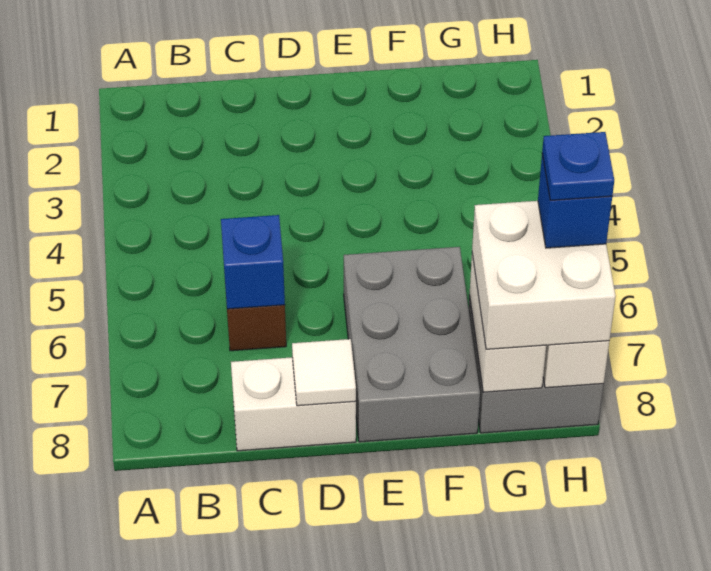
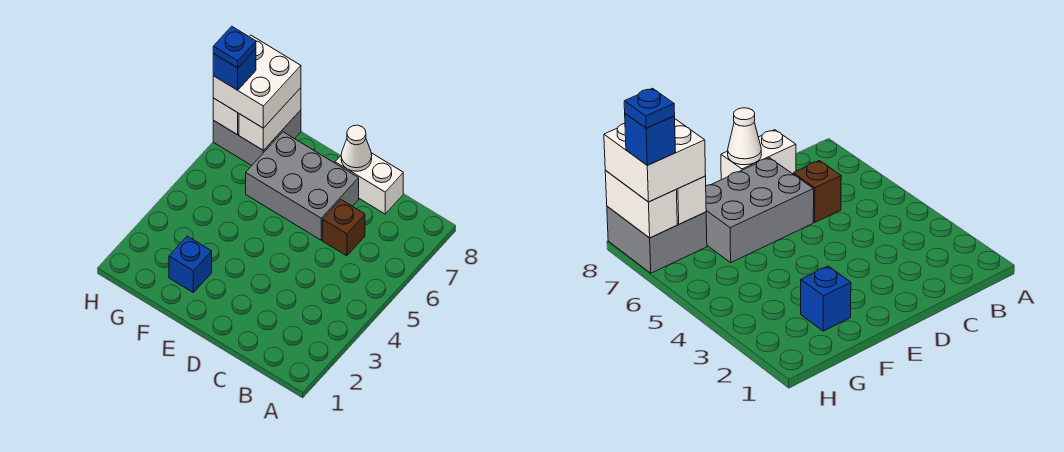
blue brick C6 level 2 -> blue brick F2 level 1
white tile D8 level 2 -> white cone D8 level 2
grey brick E6:F8 level 1 -> grey brick D6:F7 level 1

